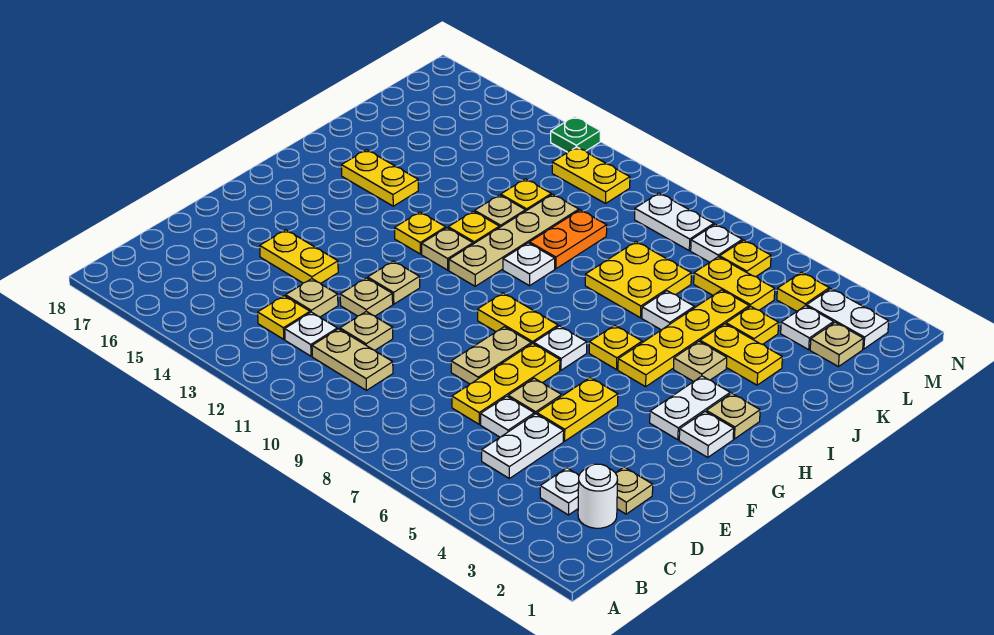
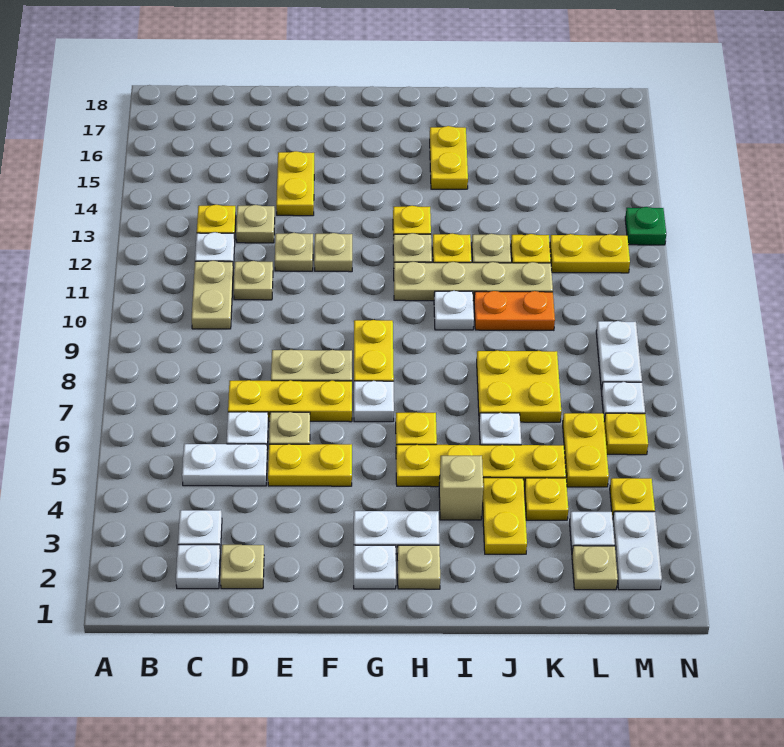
white round brick C2 level 1 -> white plate C2 level 1
tan plate I4 level 1 -> tan brick I4 level 1
yellow plate M11:M12 level 1 -> yellow plate L12:M12 level 1

